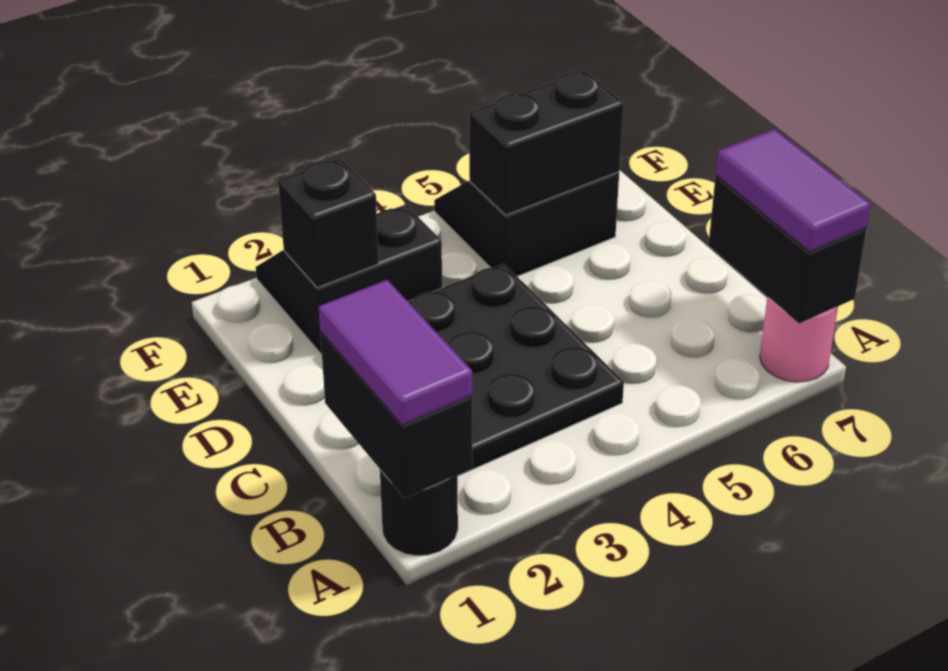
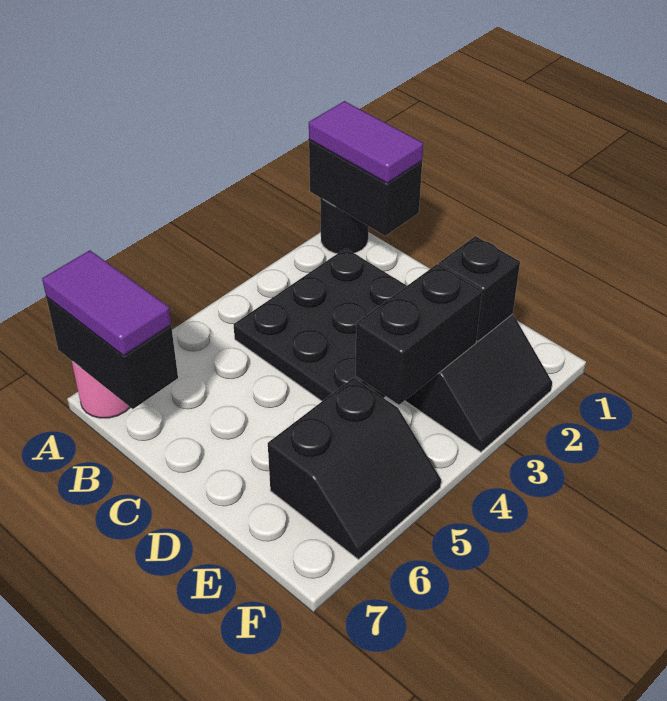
black brick E5:E6 level 2 -> black brick E3:E4 level 2

